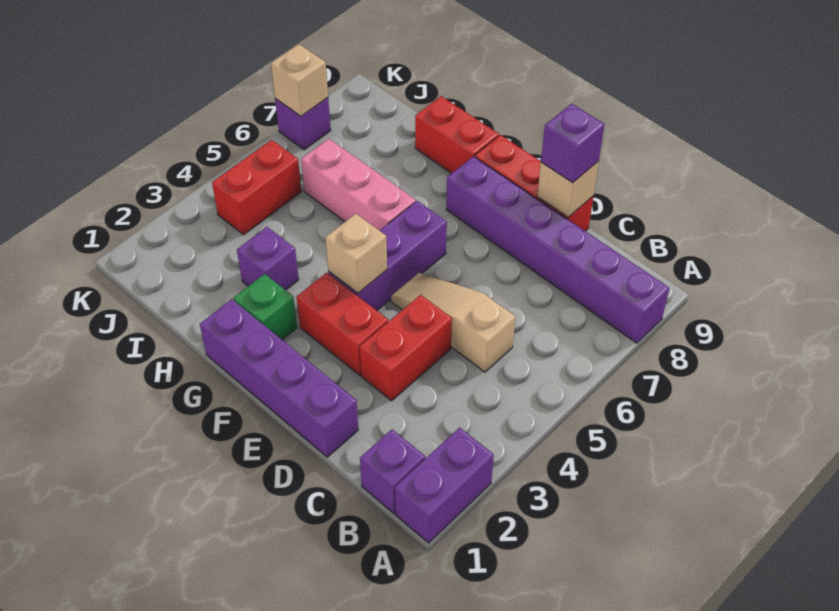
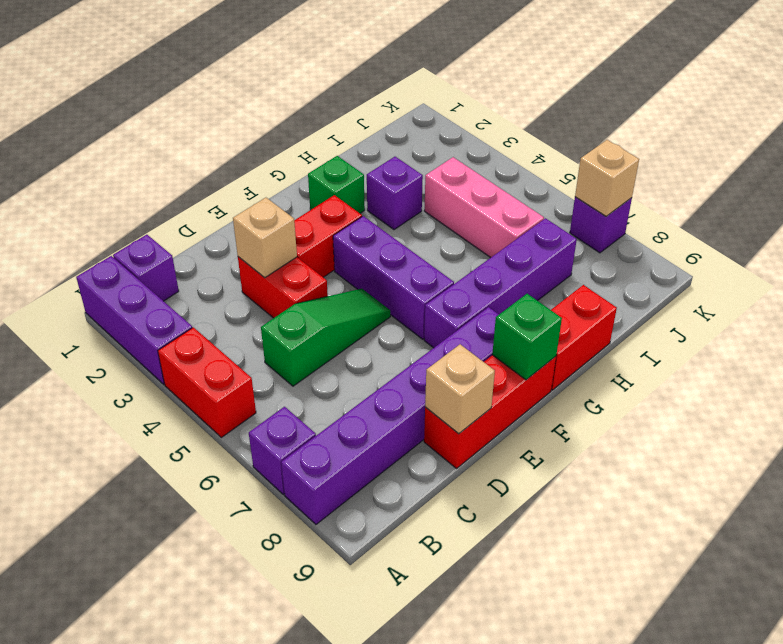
purple brick A1:A2 level 1 -> purple brick A1:A3 level 1
tan slope C5:E5 level 1 top C -> green slope C5:E5 level 1 top C
purple brick D1:G1 level 1 -> purple brick F7:I7 level 1
purple brick D9 level 3 -> purple brick A7 level 1
tan brick F4 level 2 -> tan brick D3 level 2
none -> green brick F9 level 2
pink brick G6:I6 level 1 -> pink brick I4:I6 level 1
red brick J4:J5 level 1 -> red brick A4:A5 level 1

